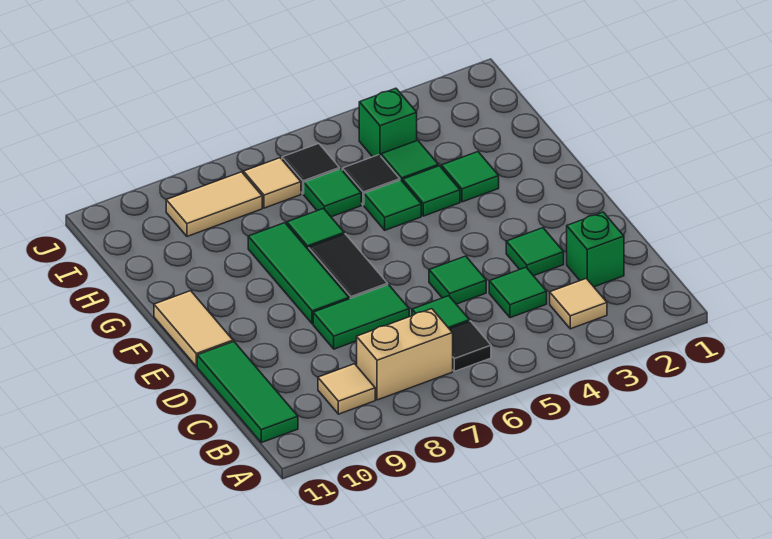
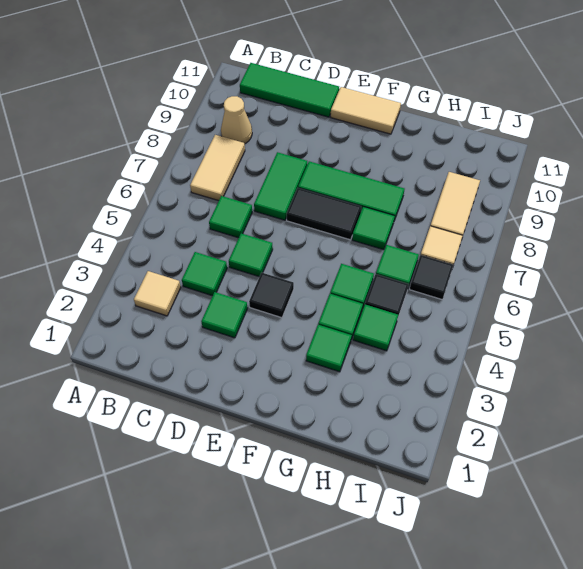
black tile B6 level 1 -> black tile E4 level 1
tan brick B7:B8 level 1 -> tan tile B7:B8 level 1
tan tile B9 level 1 -> tan cone B9 level 1
green brick C2 level 1 -> none
green brick I4 level 1 -> none

